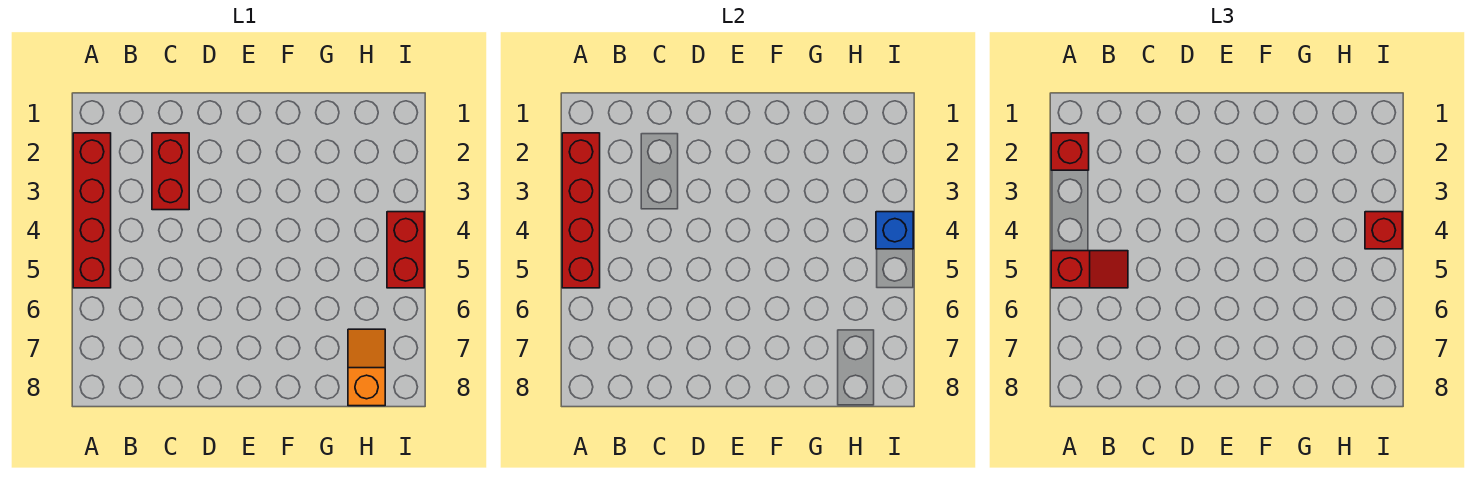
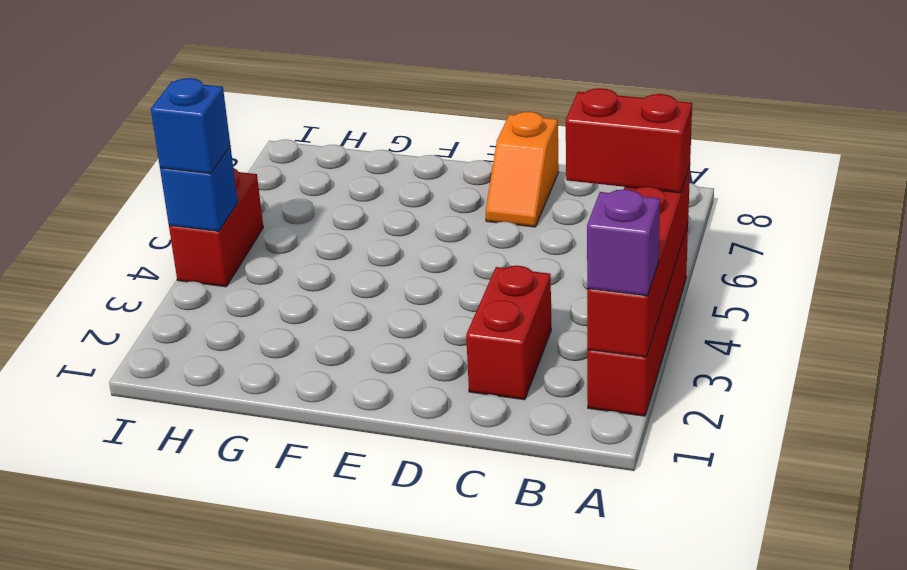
red brick A2 level 3 -> purple brick A2 level 3
red slope A5:B5 level 3 top A -> red brick A5:B5 level 3
orange slope H7:H8 level 1 top 8 -> orange slope D7:D8 level 1 top 8
red brick I4 level 3 -> blue brick I4 level 3

